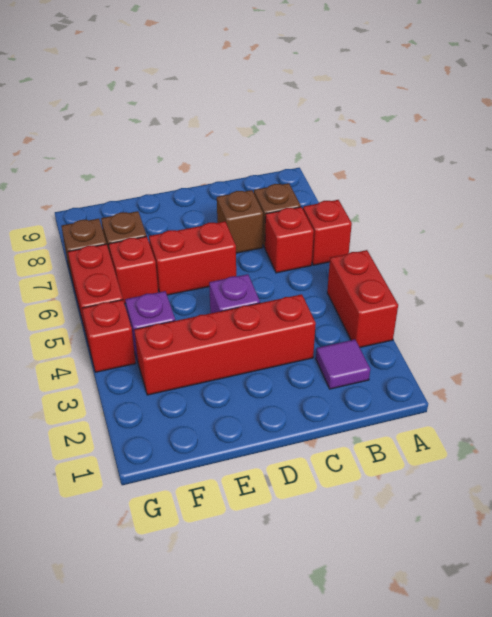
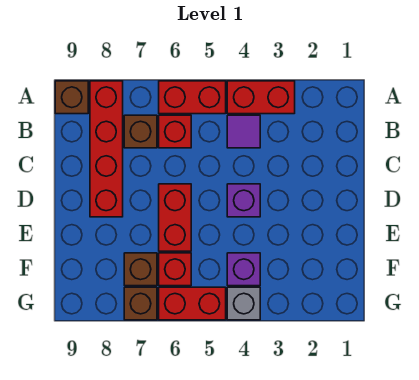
red brick A6 level 1 -> red brick A5:A6 level 1
purple tile B2 level 1 -> purple tile B4 level 1
red brick C3:F3 level 1 -> red brick A8:D8 level 1
brown brick C7 level 1 -> brown brick A9 level 1
red brick G4 level 1 -> grey brick G4 level 1

